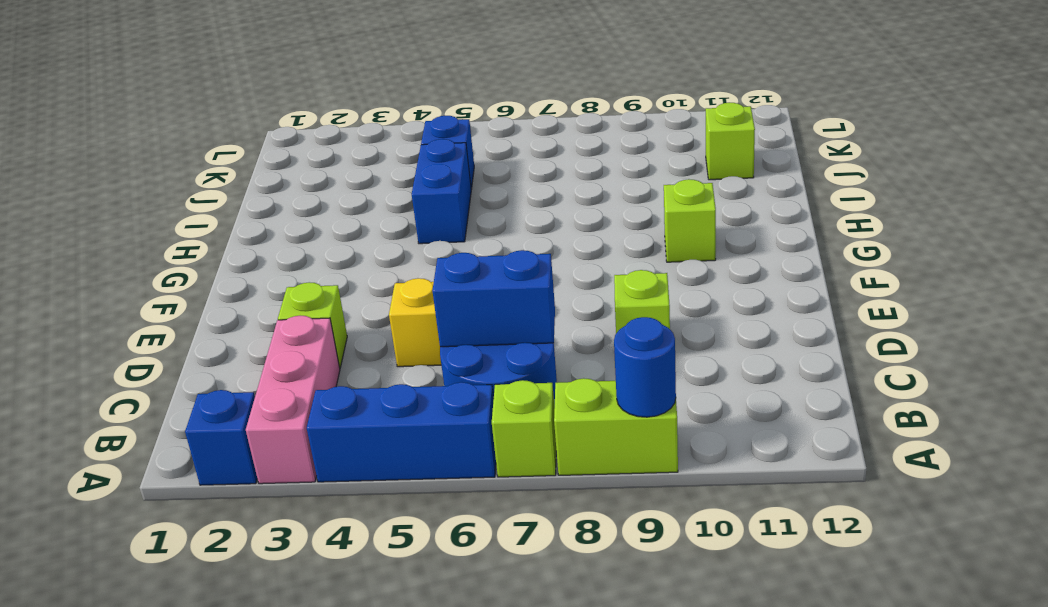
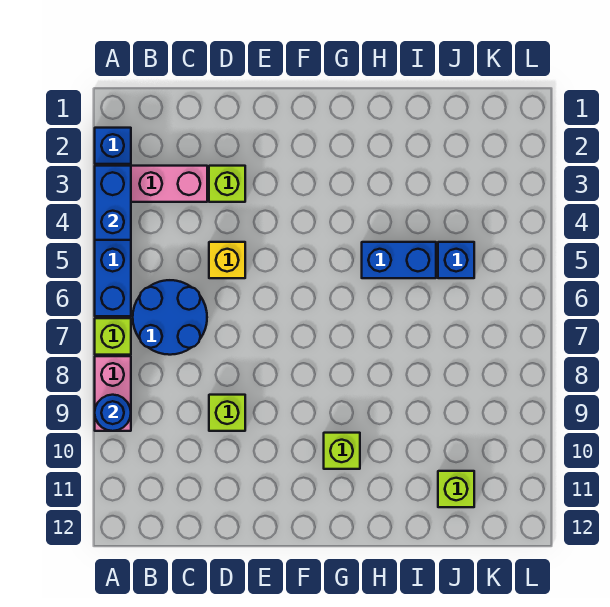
lime brick A8:A9 level 1 -> pink brick A8:A9 level 1
blue brick C6:C7 level 2 -> blue brick A3:A4 level 2

